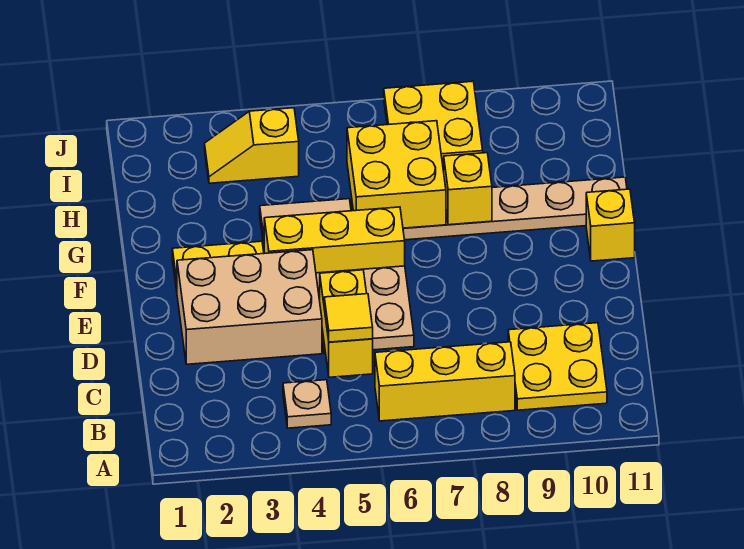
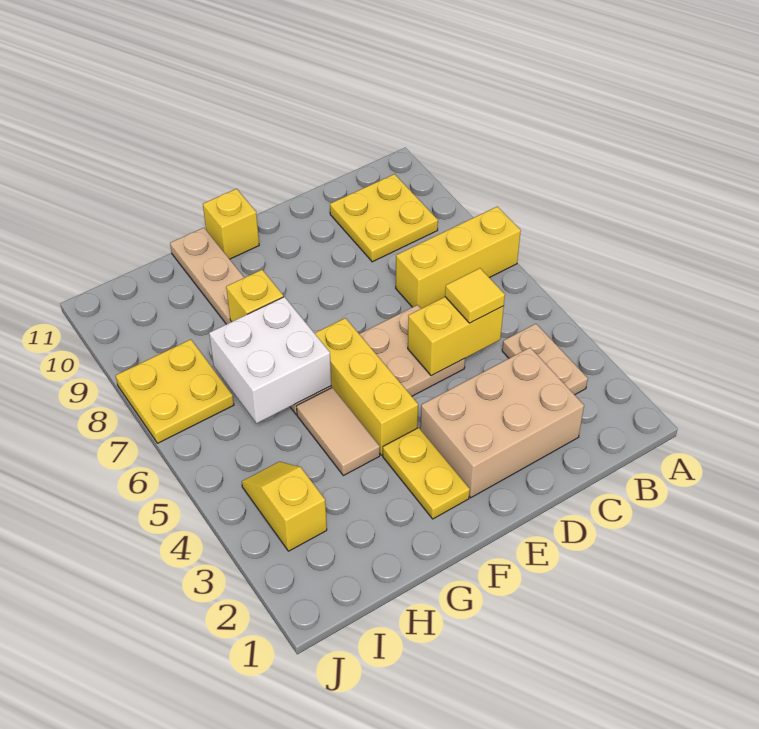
tan plate B4 level 1 -> tan plate B3:B4 level 1
yellow brick B6:B8 level 1 -> yellow brick A7:C7 level 1
tan brick D2:E4 level 1 -> tan brick C2:E3 level 1
yellow brick G6:H7 level 2 -> white brick G6:H7 level 2
yellow slope I3:I4 level 1 top 4 -> yellow slope I3:I4 level 1 top 3

